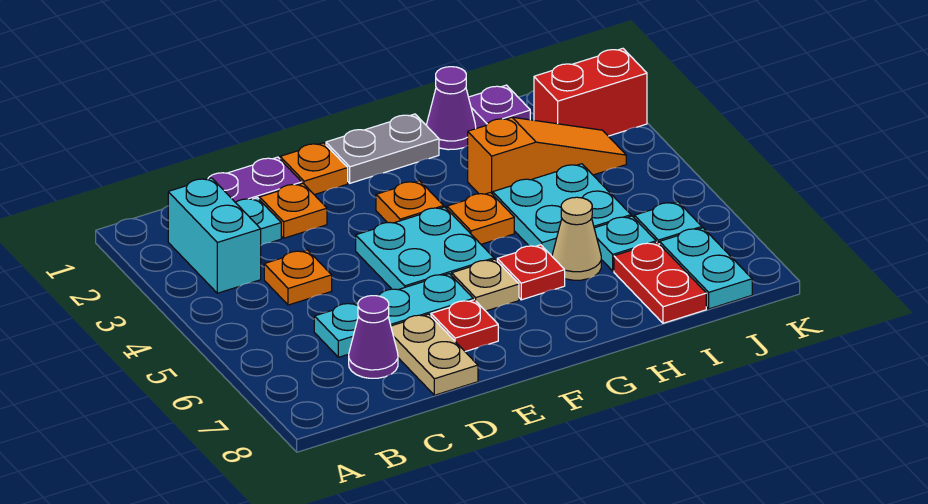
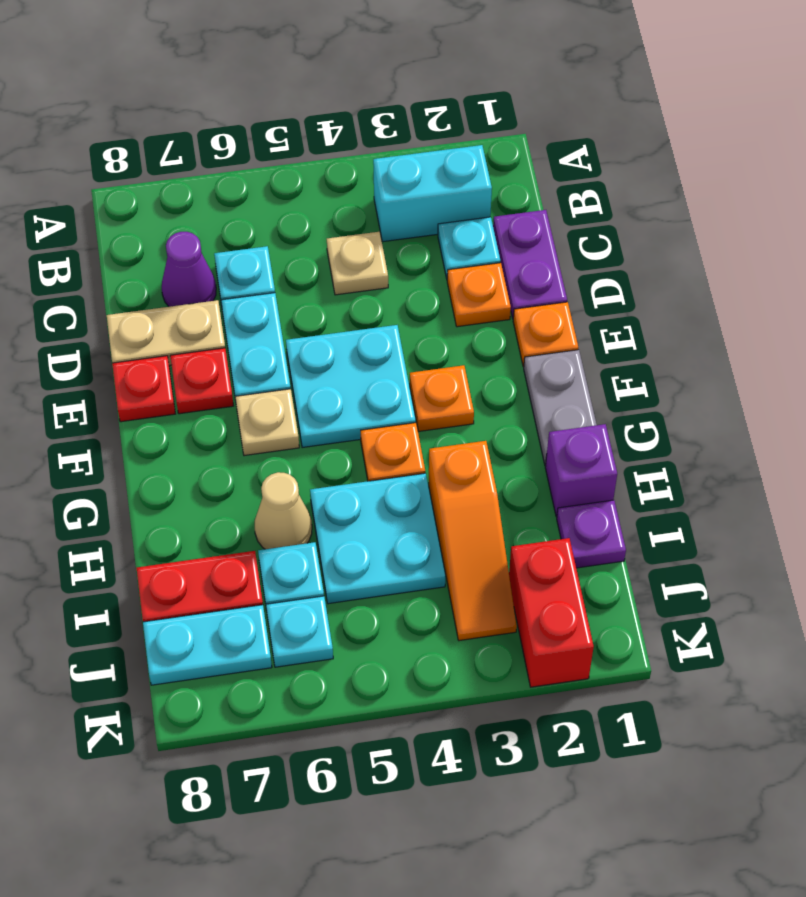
orange plate C4 level 1 -> tan plate C4 level 1
red plate G6 level 1 -> red plate E8 level 1
purple cone H1 level 1 -> purple brick H1 level 1

